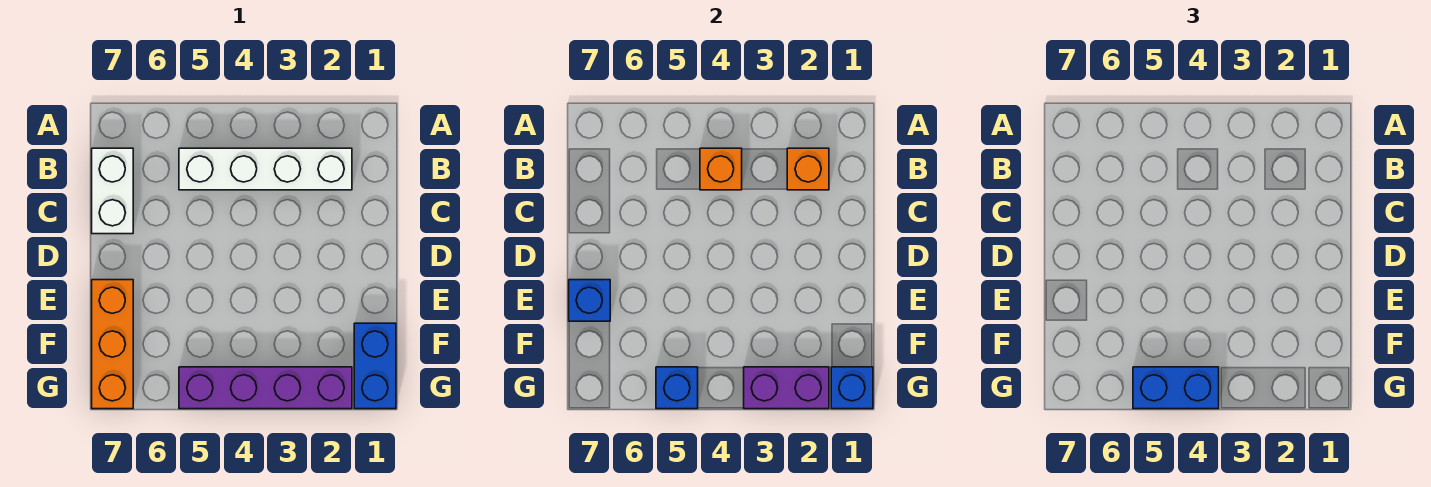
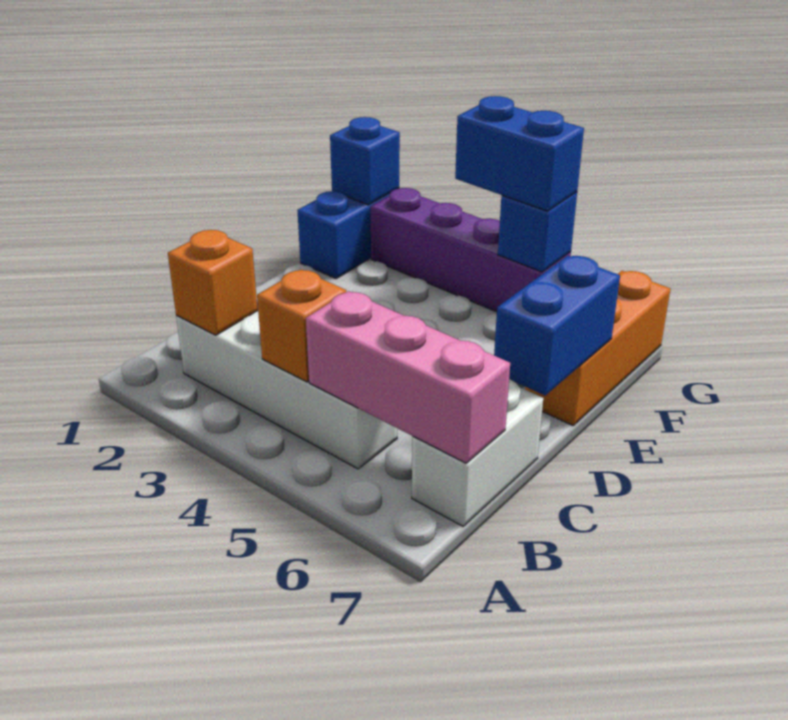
none -> pink brick B5:B7 level 2
blue brick E7 level 2 -> blue brick D7:E7 level 2
purple brick G2:G3 level 2 -> none

